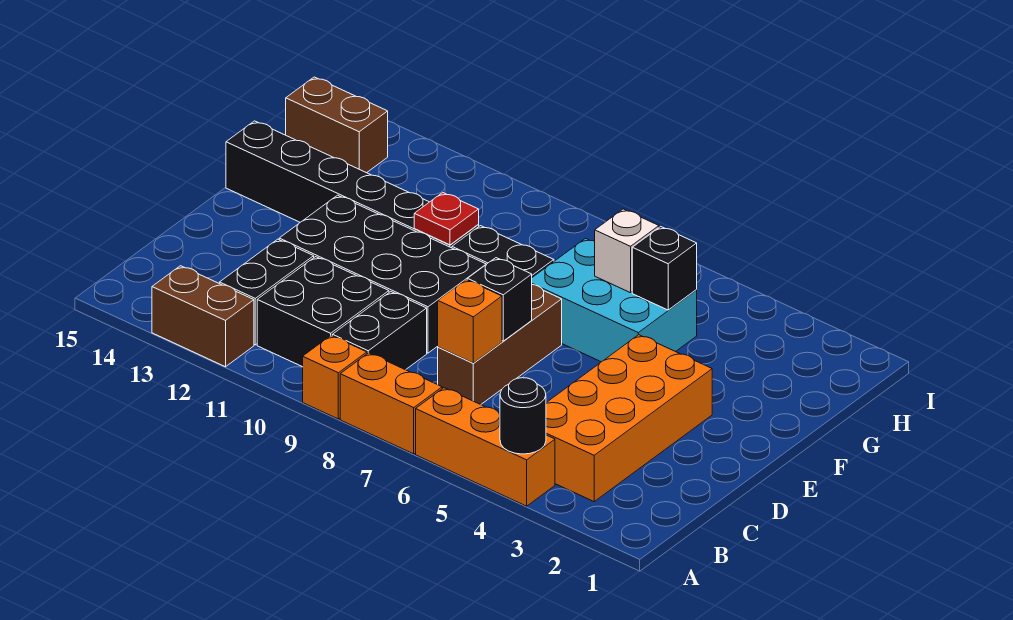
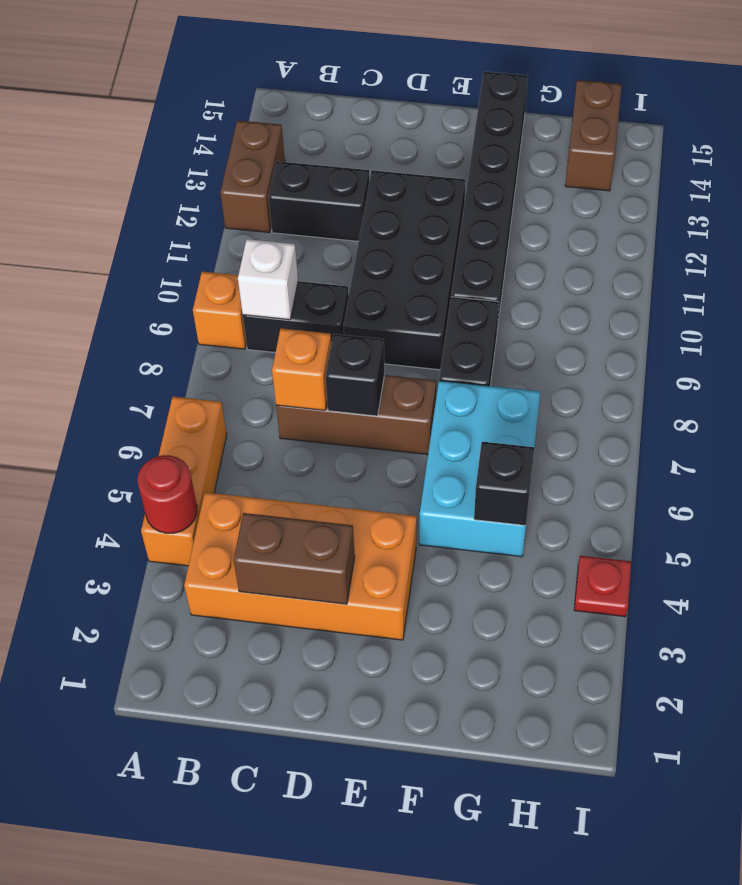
black round brick A4 level 2 -> red round brick A4 level 2
orange brick A7:A8 level 1 -> none
black brick B10:C11 level 1 -> none
none -> brown brick C3:D3 level 2
red plate F10 level 2 -> red plate I4 level 1
white brick G6 level 2 -> white brick B9 level 2

